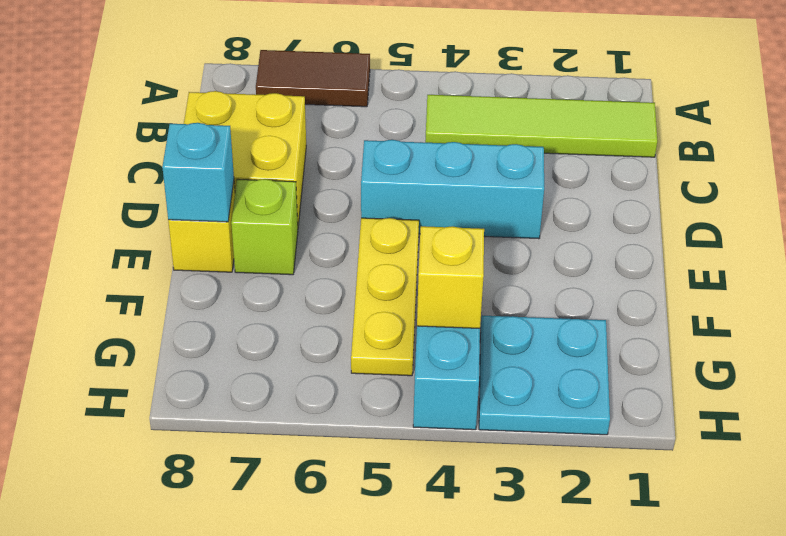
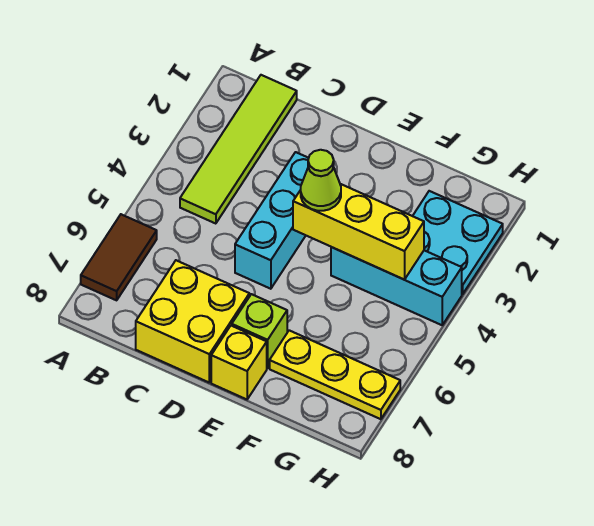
none -> lime cone E4 level 3
yellow plate E5:G5 level 1 -> yellow plate F7:H7 level 1
cyan brick E8 level 2 -> none
yellow brick G4 level 2 -> yellow brick E4:G4 level 2

